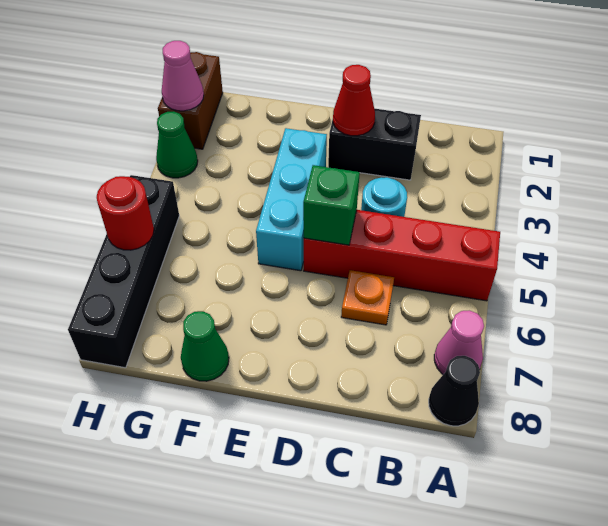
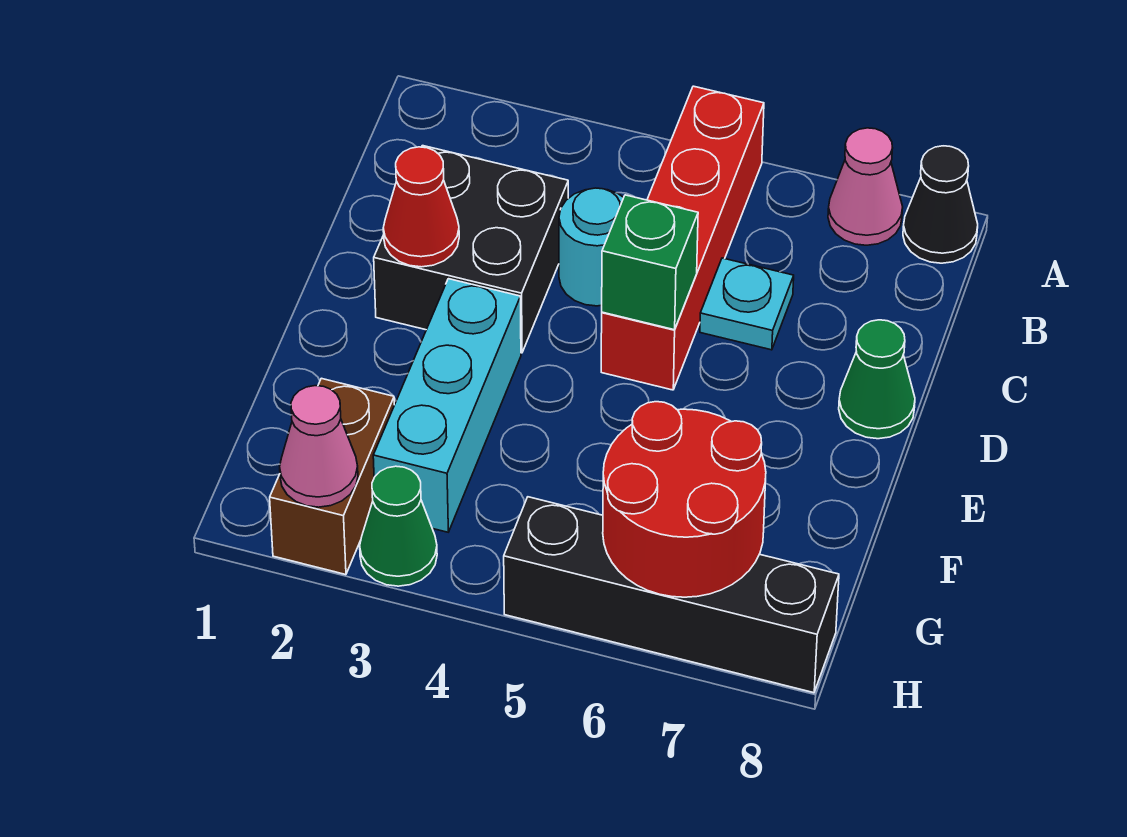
black brick C2:D2 level 1 -> black brick C2:D3 level 1
orange plate C6 level 1 -> cyan plate C6 level 1
cyan brick E3:E5 level 1 -> cyan brick E3:G3 level 1
green cone F8 level 1 -> green cone D8 level 1
brown brick H1:H2 level 1 -> brown brick G2:H2 level 1
red round brick H6 level 2 -> red round brick G6:H7 level 2

